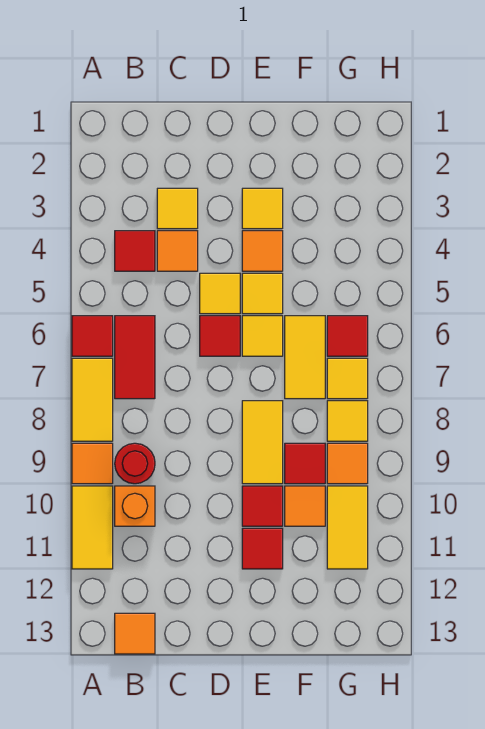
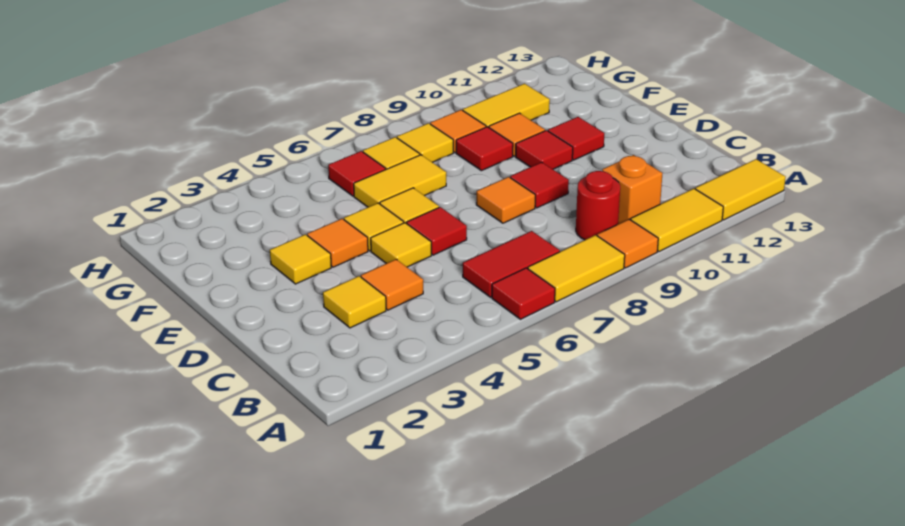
red tile B4 level 1 -> red tile D9 level 1
orange tile B13 level 1 -> orange tile D8 level 1
yellow tile E8:E9 level 1 -> yellow tile A12:A13 level 1

